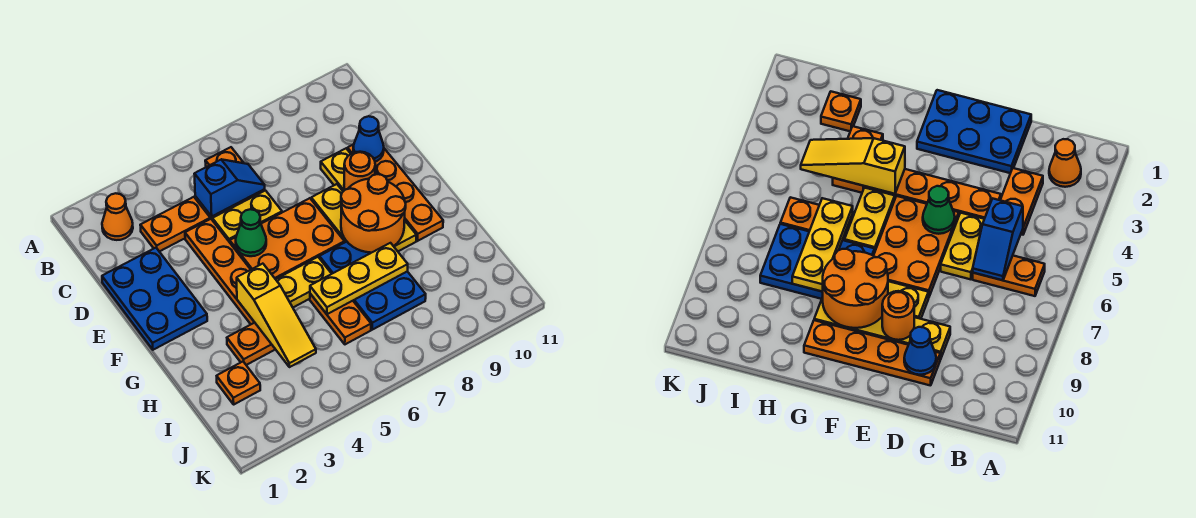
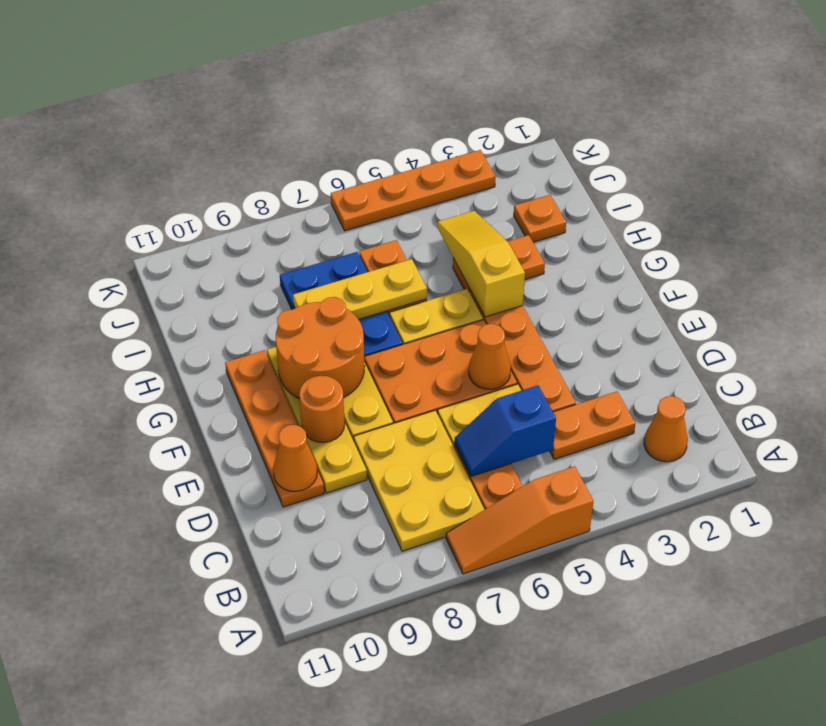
none -> orange slope A5:A7 level 1 top 5
none -> yellow plate B7:D8 level 1
blue plate D1:F2 level 1 -> none
blue cone D10 level 2 -> orange cone D10 level 2
green cone E5 level 2 -> orange cone E5 level 2
none -> orange plate K3:K6 level 1

